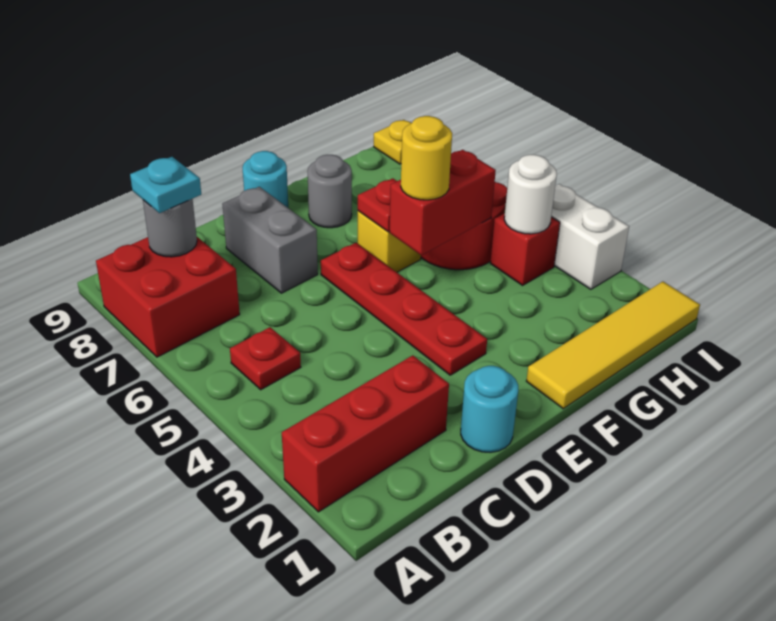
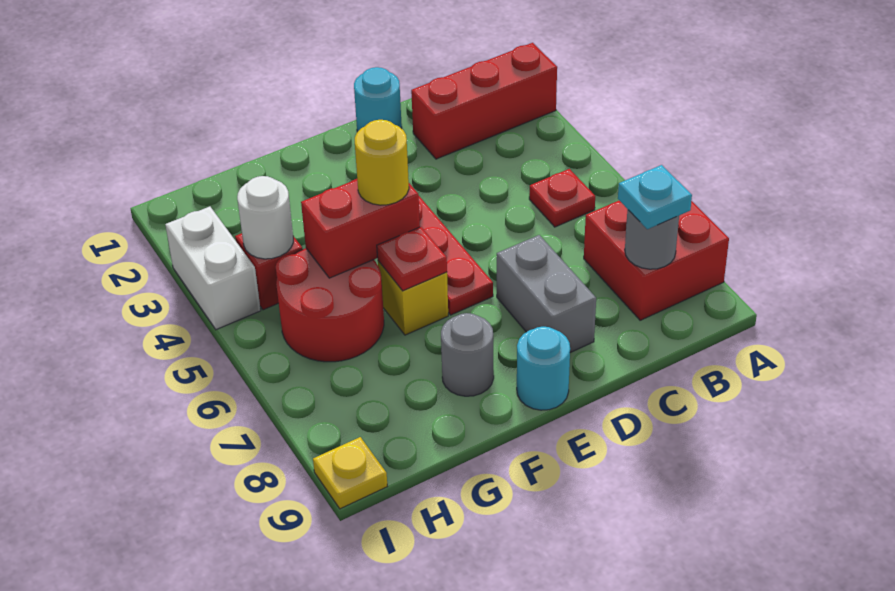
yellow tile F1:I1 level 1 -> none

